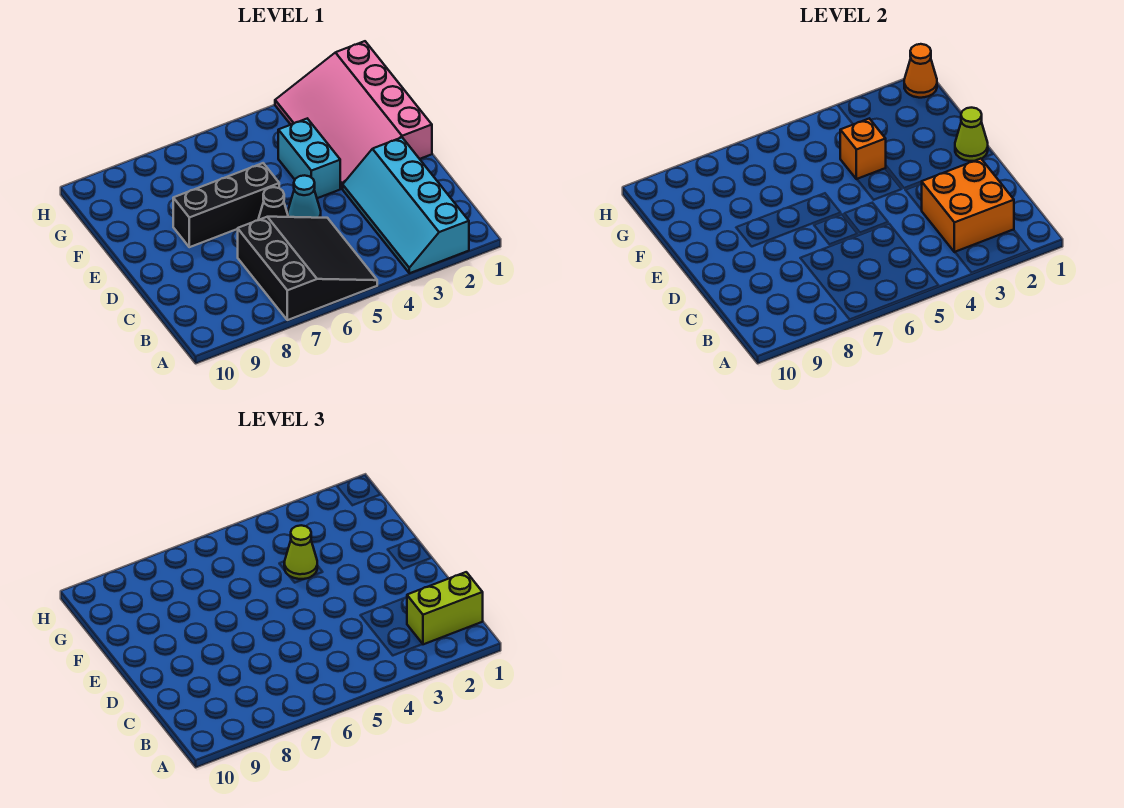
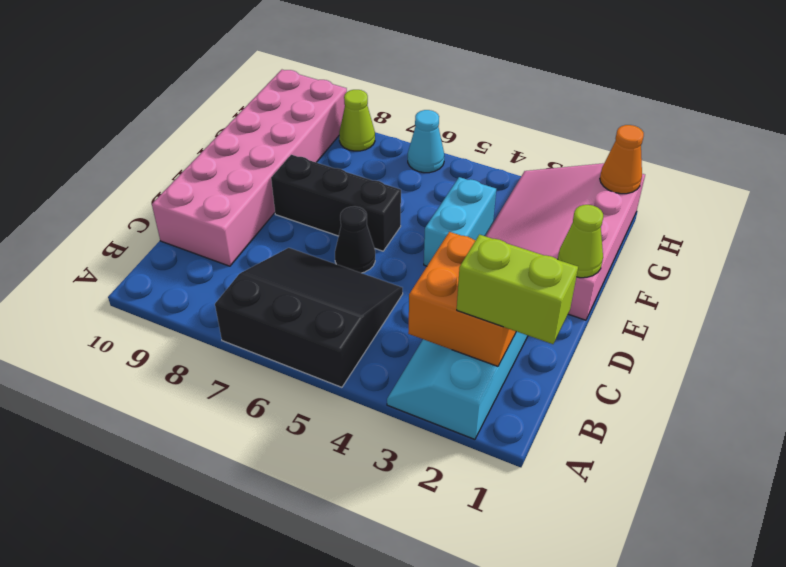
black slope A5:C7 level 1 top 7 -> black slope A5:C7 level 1 top A
none -> pink brick C9:H10 level 1
cyan cone D5 level 1 -> cyan cone H6 level 1
orange brick F4 level 2 -> none
lime cone F4 level 3 -> lime cone H8 level 1

